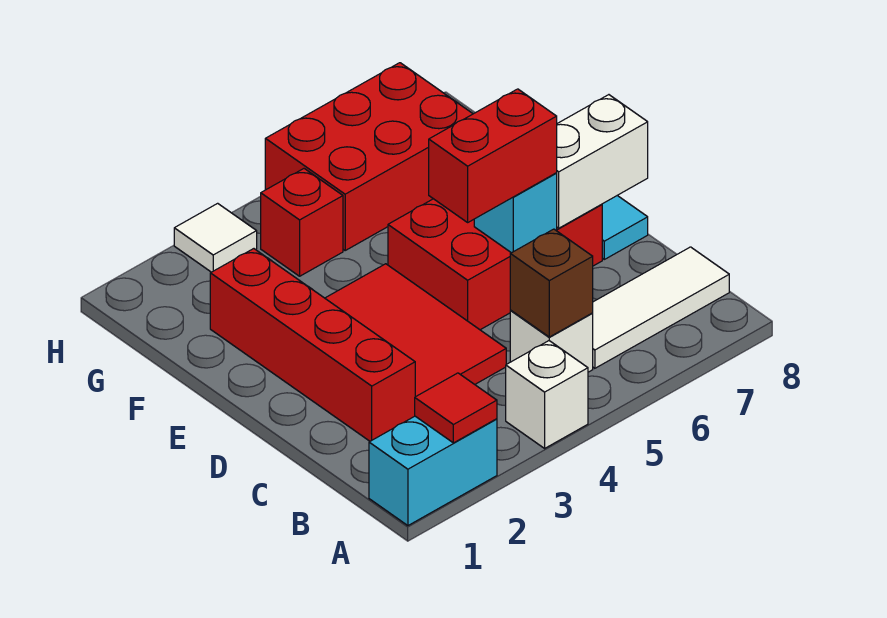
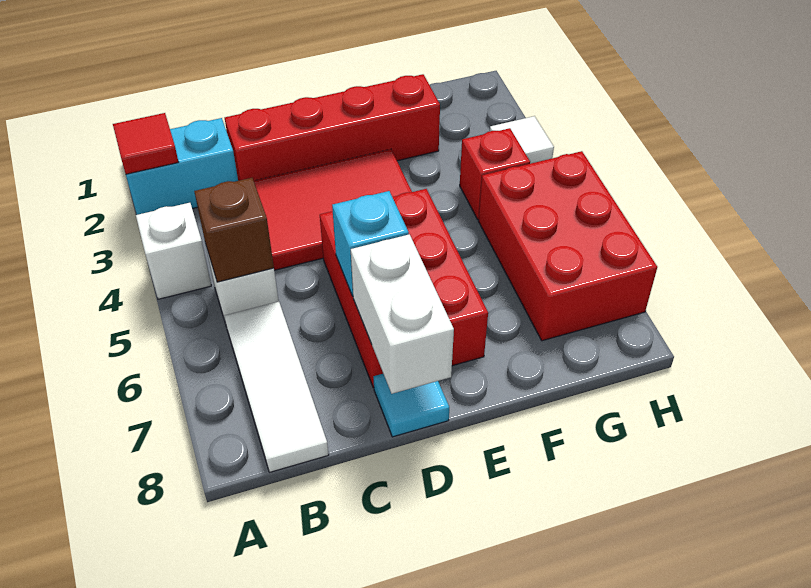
cyan brick A1:A2 level 1 -> cyan brick A2:B2 level 1
red brick D5:D6 level 3 -> none

